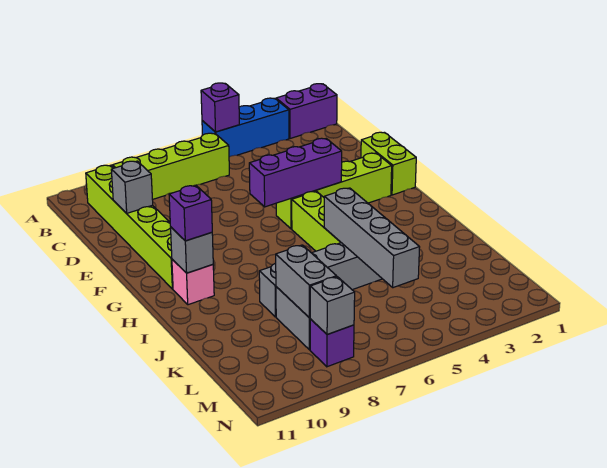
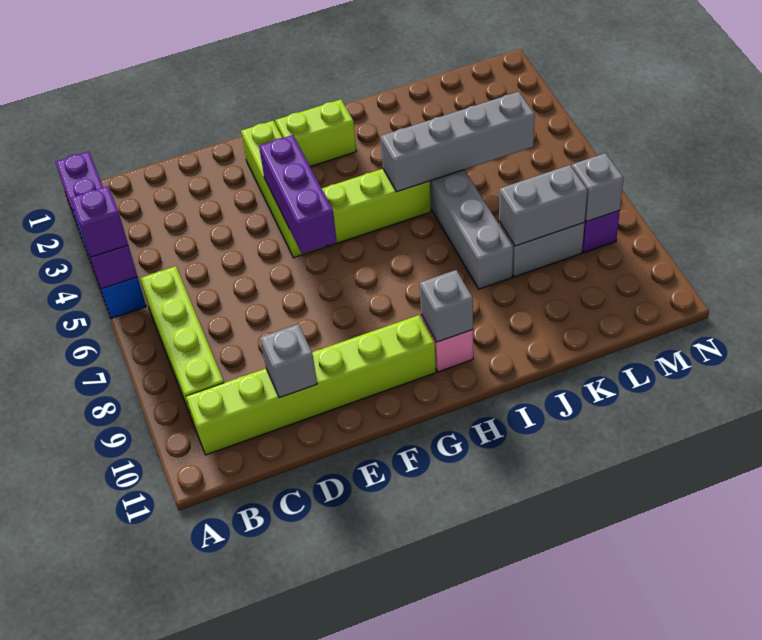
lime brick E1:F1 level 1 -> lime brick G2:H2 level 1
purple brick H10 level 3 -> purple brick A5 level 3

